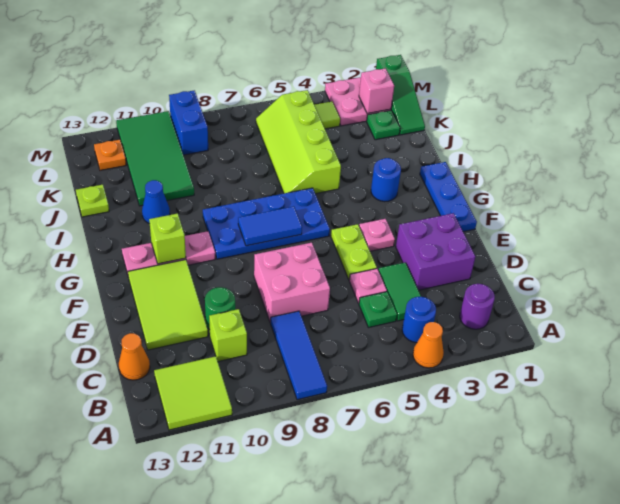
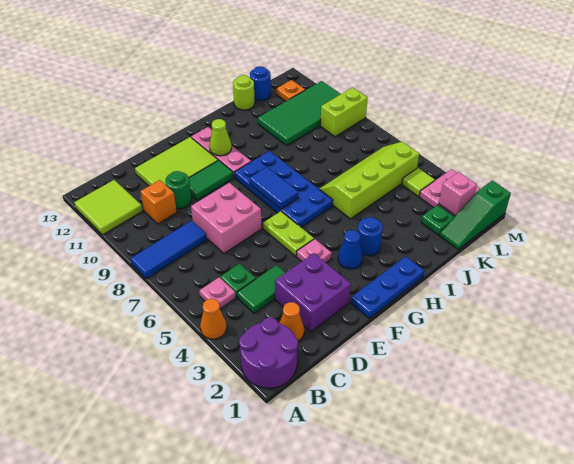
purple round brick B2 level 1 -> purple round brick A1:B2 level 1
blue round brick B4 level 1 -> blue round brick K13 level 1
lime brick C10 level 1 -> orange brick C10 level 1
orange cone C13 level 1 -> orange cone C2 level 1
pink plate D5 level 1 -> pink plate B5 level 1
lime plate E5:F5 level 1 -> lime plate F5:F6 level 1
none -> green tile E10:F10 level 1
lime brick G11 level 2 -> lime cone G11 level 2
blue cone I11 level 1 -> blue cone G3 level 1
lime plate J13 level 1 -> lime round brick J13 level 1
blue brick L9:M9 level 1 -> lime brick L9:M9 level 1

